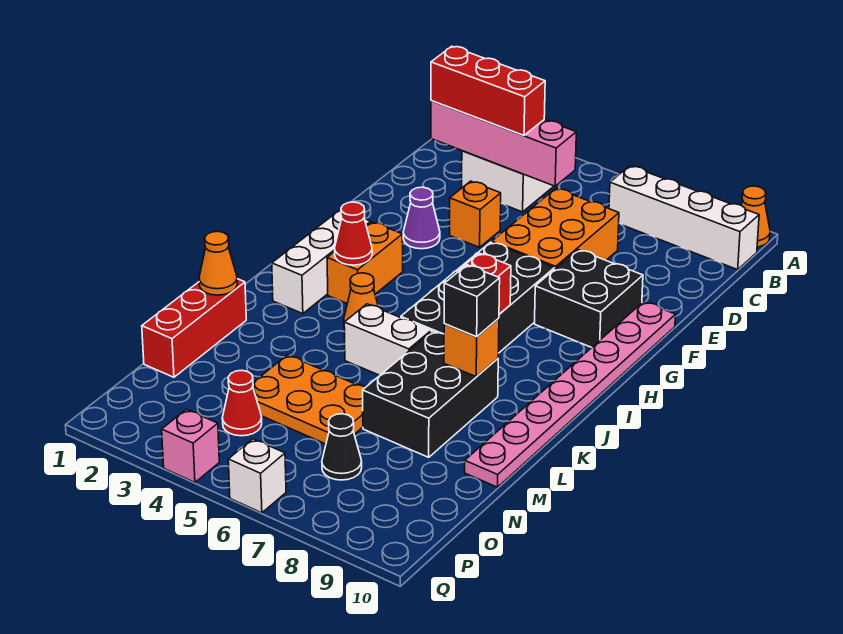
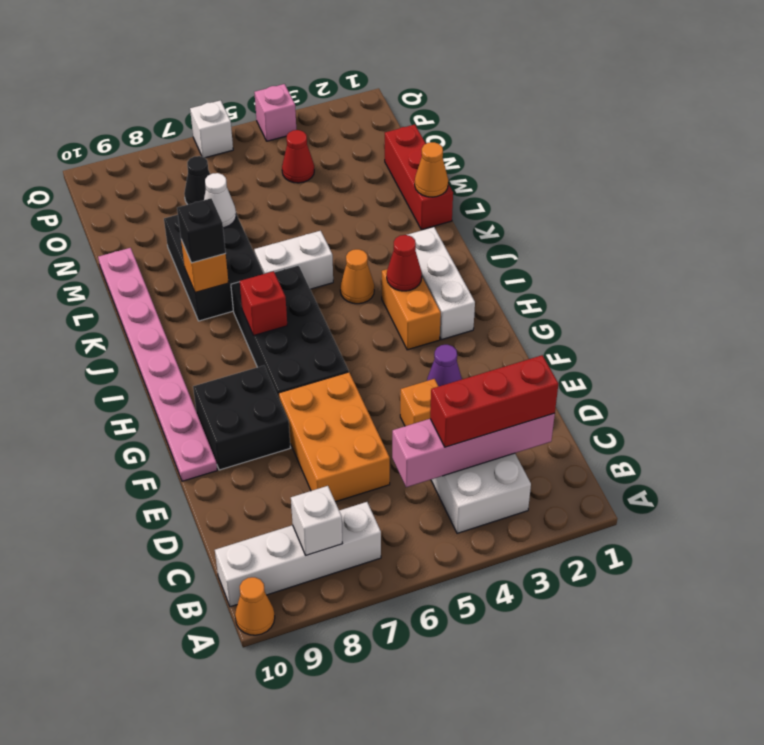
none -> white brick B8 level 2
orange plate M4:N6 level 1 -> none
none -> white cone M7 level 2

